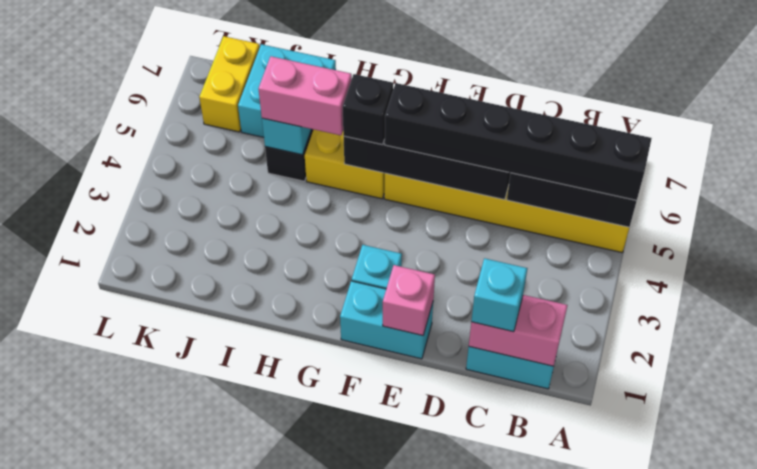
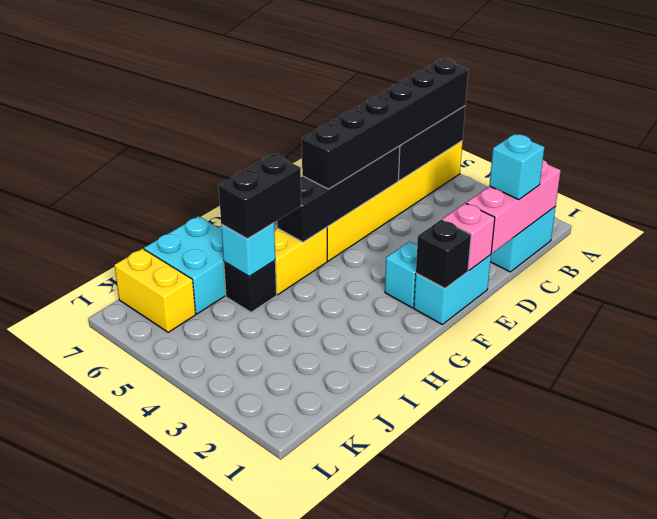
pink brick B1:C1 level 2 -> pink brick B1:D1 level 2
black brick G5 level 3 -> black brick F1 level 2
pink brick H5:I5 level 3 -> black brick H5:I5 level 3

